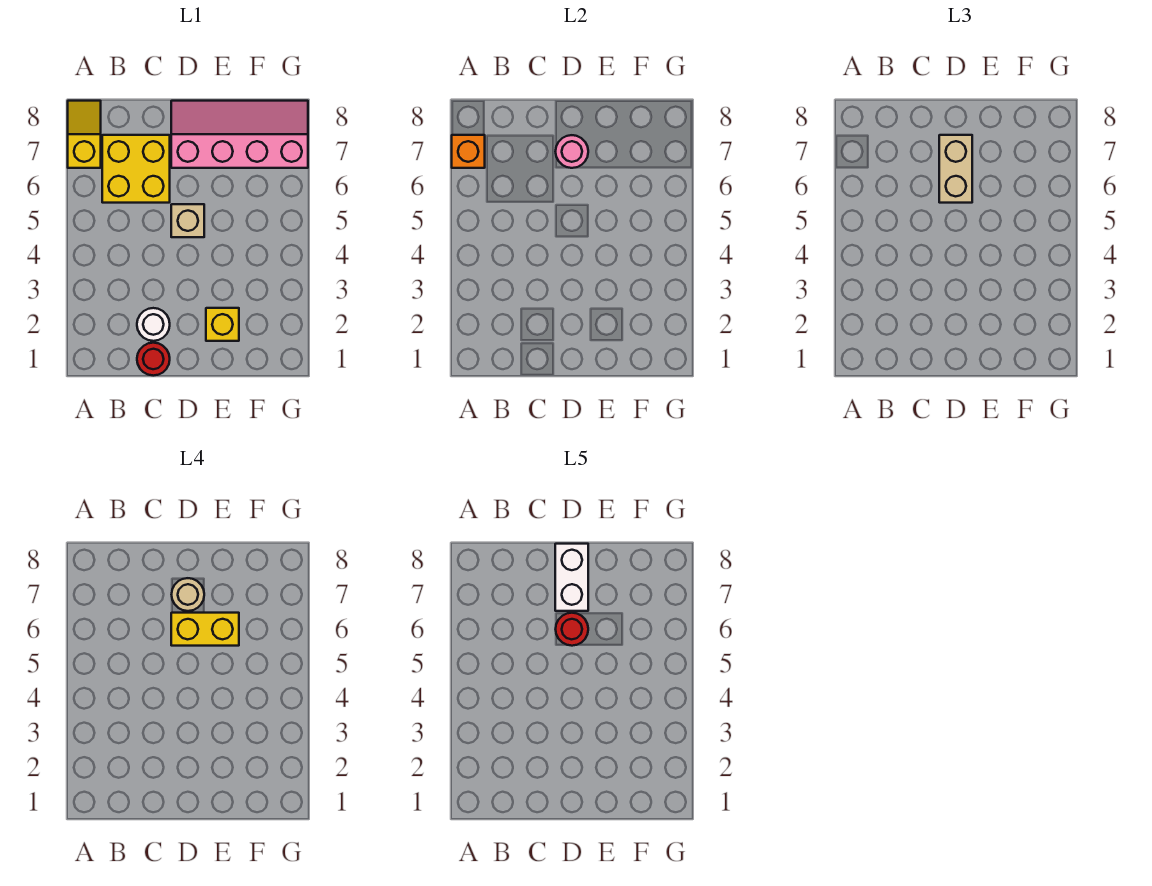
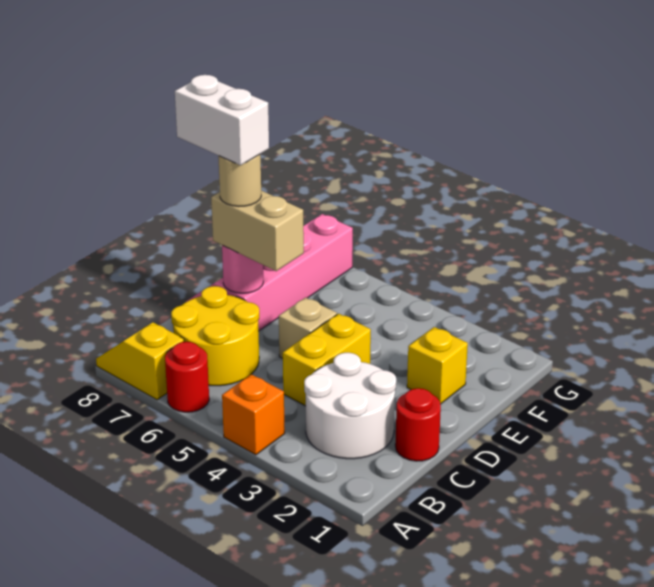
orange brick A7 level 2 -> orange brick A4 level 1
yellow brick B6:C7 level 1 -> yellow round brick B6:C7 level 1
white round brick C2 level 1 -> white round brick B2:C3 level 1
yellow brick D6:E6 level 4 -> yellow brick C4:D4 level 1
red round brick D6 level 5 -> red round brick A6 level 1

